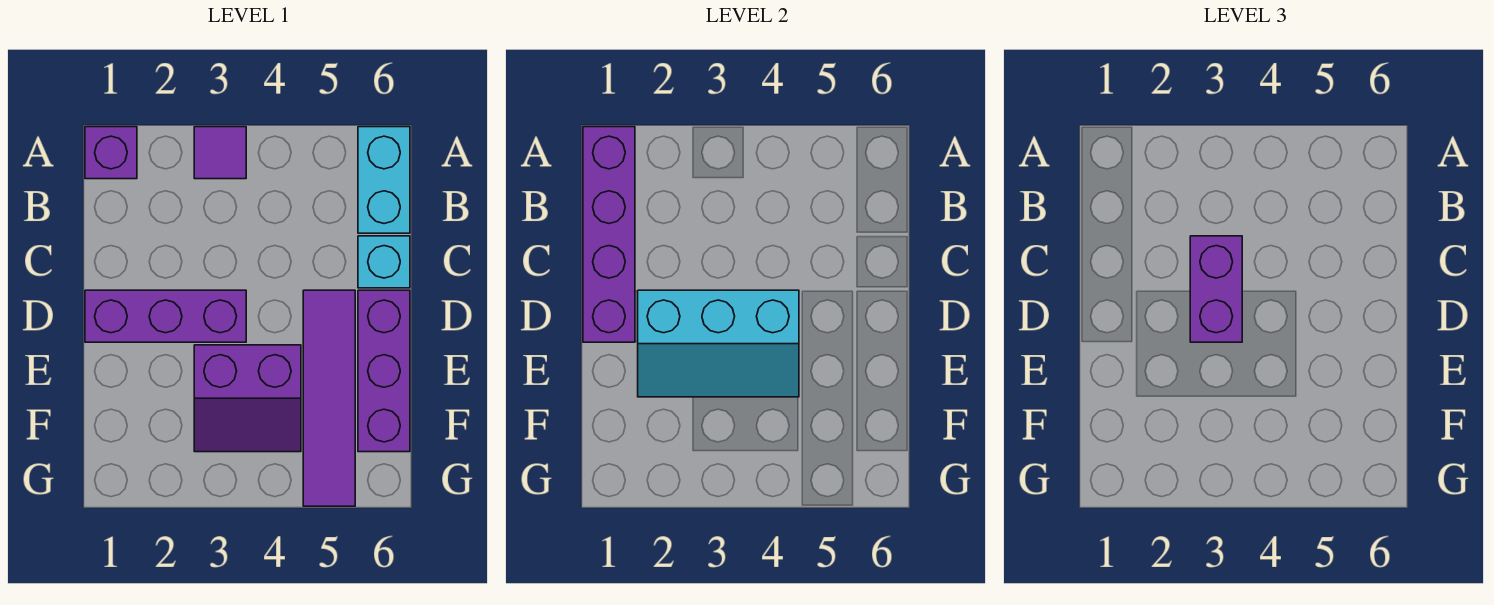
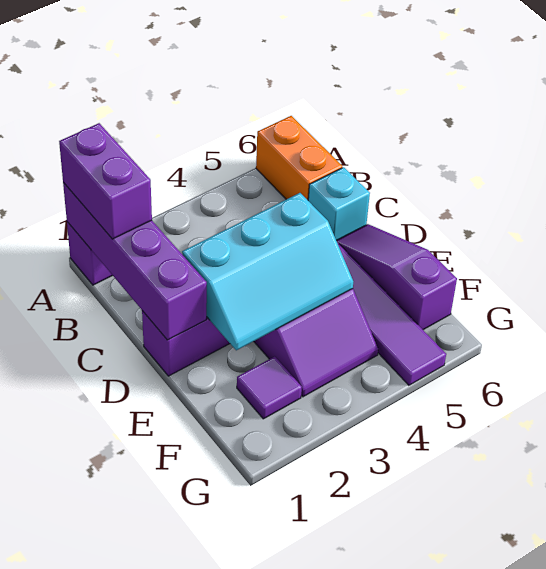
purple tile A3 level 1 -> purple tile F2 level 1
cyan brick A6:B6 level 1 -> orange brick A6:B6 level 1
purple brick C3:D3 level 3 -> purple brick A1:B1 level 3
purple brick D6:F6 level 1 -> purple slope D6:F6 level 1 top F

